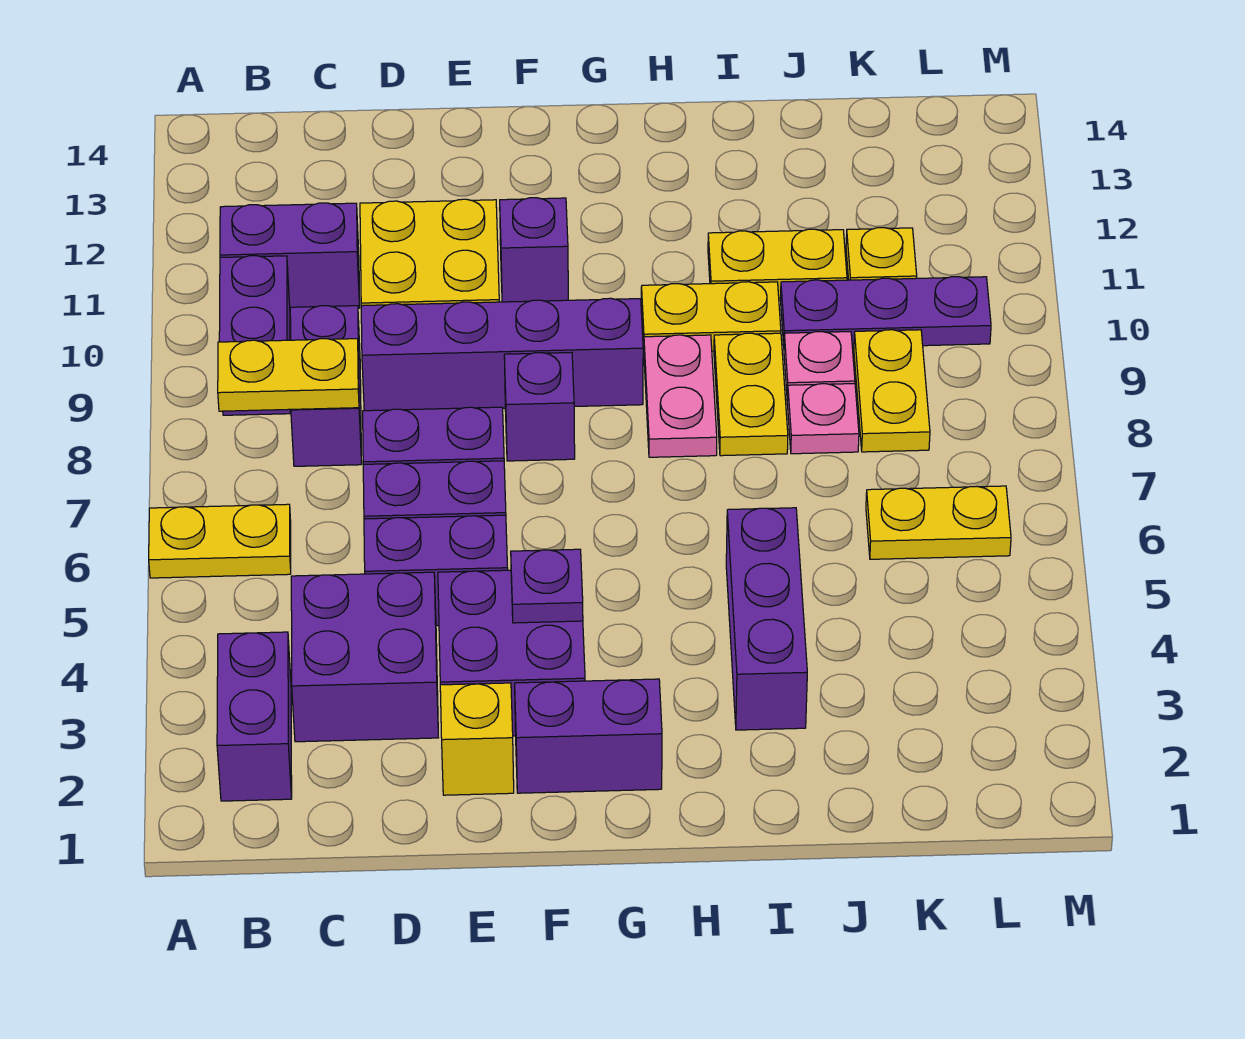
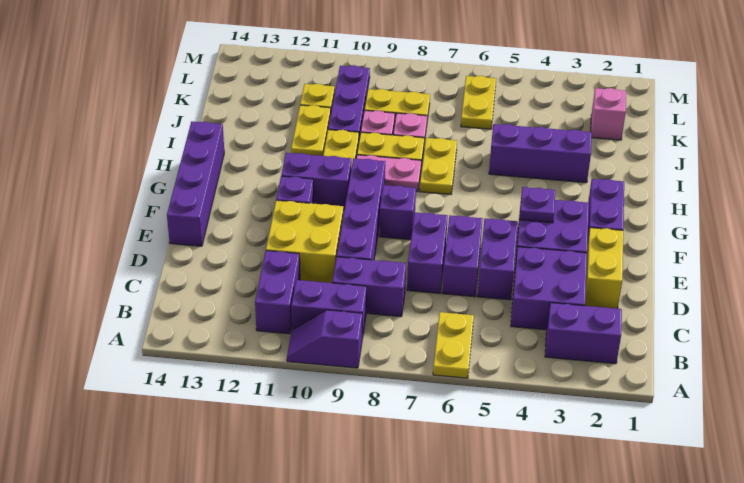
none -> purple slope A9:A10 level 1 top 9
yellow plate B8:C8 level 2 -> yellow plate H7:I7 level 1
yellow brick E2 level 1 -> yellow brick D2:E2 level 1
none -> purple brick E14:H14 level 1
none -> purple brick G10:G11 level 1
none -> pink brick K2 level 1

